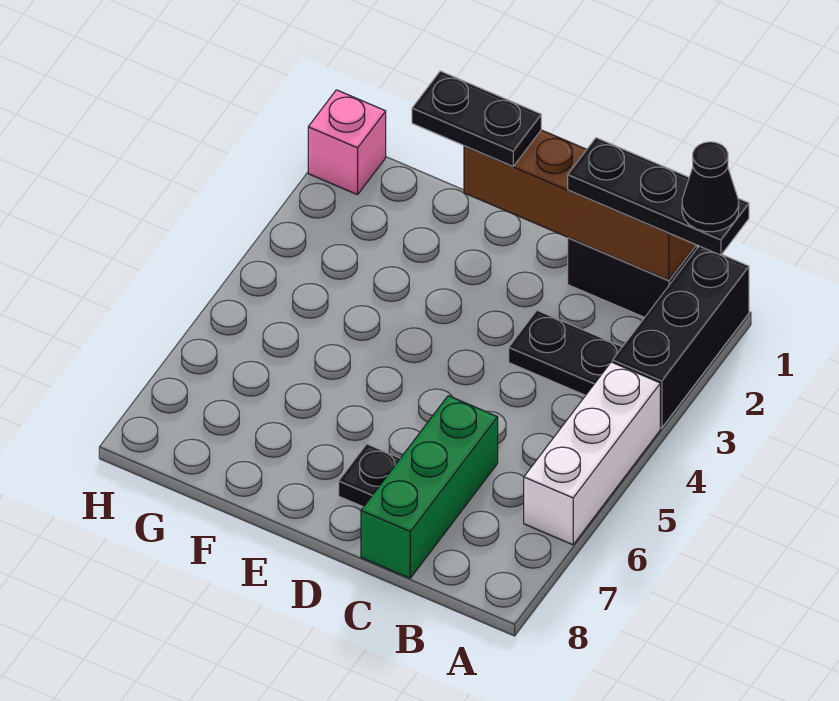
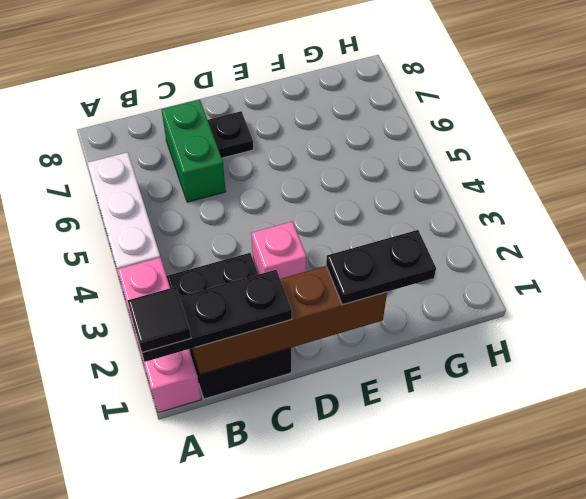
black brick A1:A3 level 1 -> pink brick A1:A3 level 1
black cone A1 level 4 -> black tile A1 level 4
green brick C6:C8 level 1 -> green brick C6:C7 level 1
pink brick H1 level 1 -> pink brick D3 level 1

